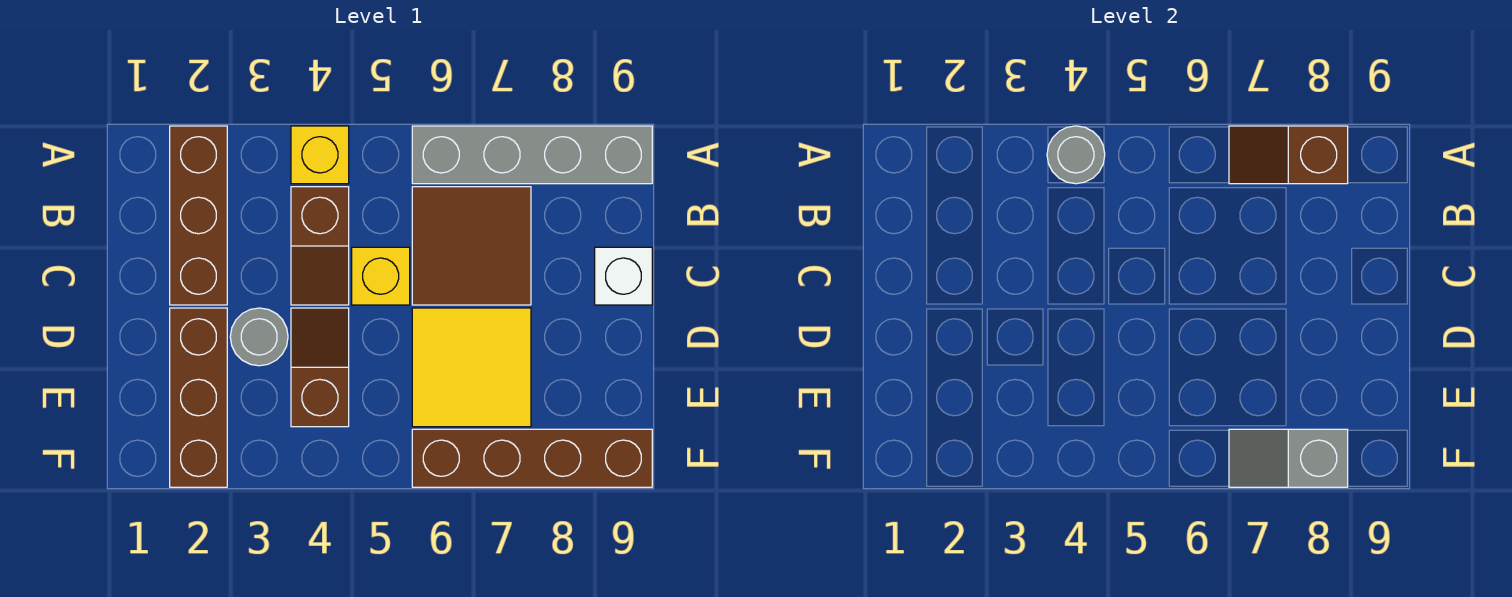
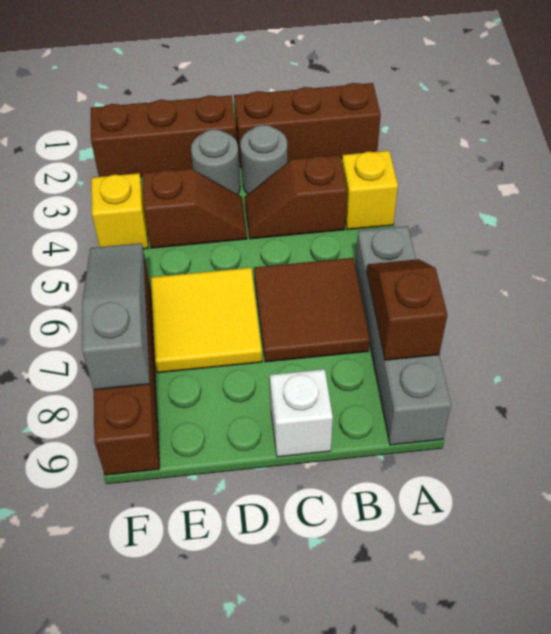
grey round brick A4 level 2 -> grey round brick C3 level 1
yellow brick C5 level 1 -> yellow brick F4 level 1
grey slope F7:F8 level 2 top 8 -> grey slope F6:F8 level 2 top 8

